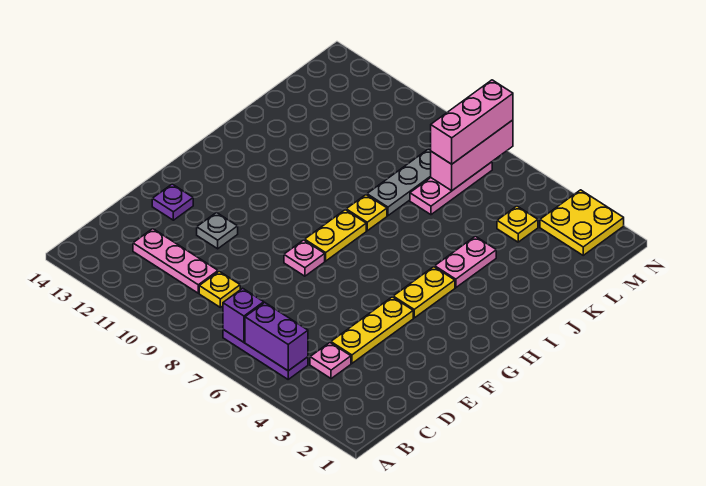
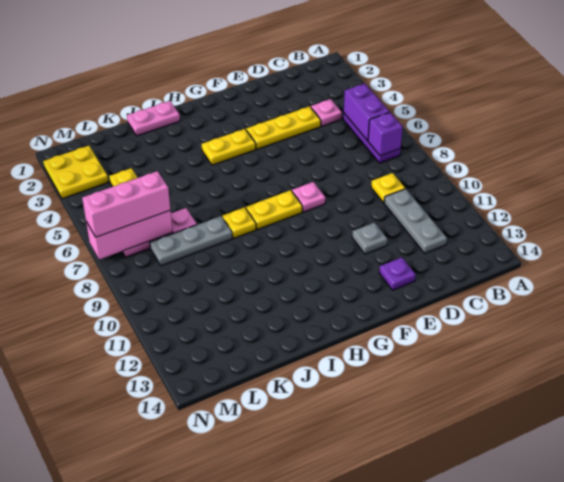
pink plate C10:C12 level 1 -> grey plate C10:C12 level 1
pink plate I4:J4 level 1 -> pink plate I1:J1 level 1

